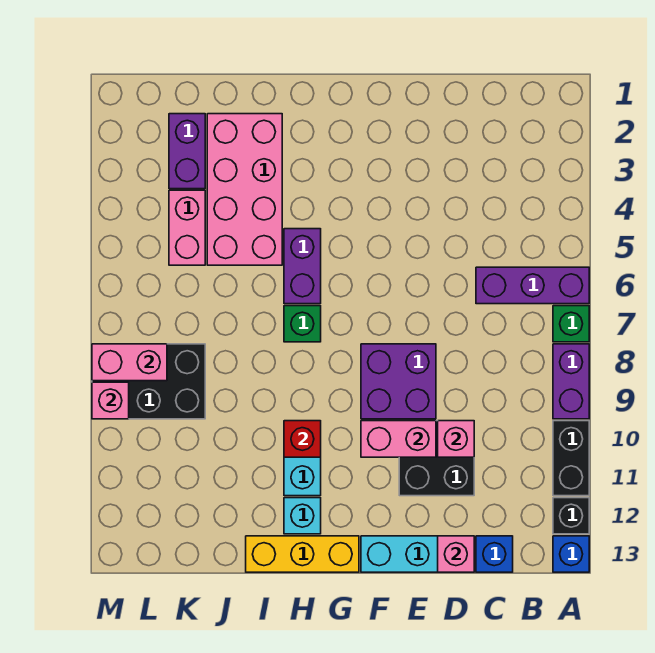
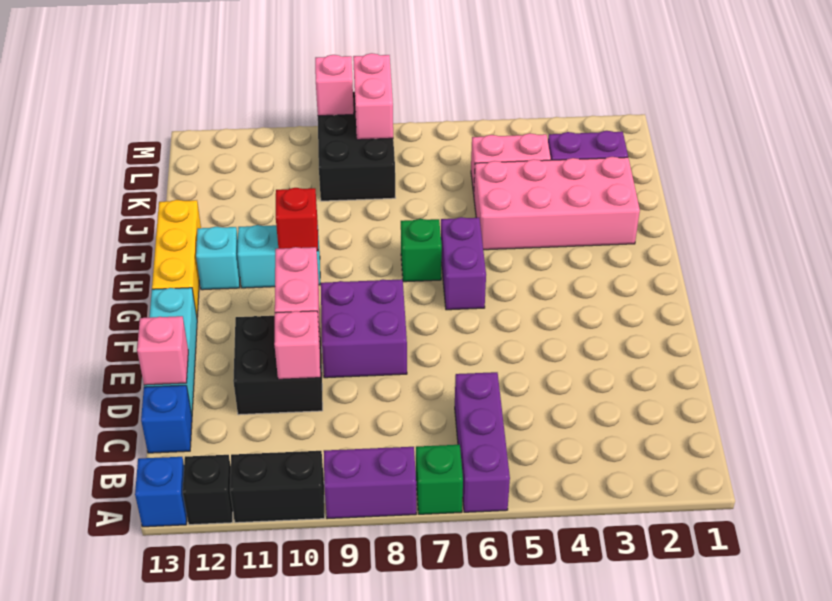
purple brick H5:H6 level 1 -> purple brick G6:H6 level 1

